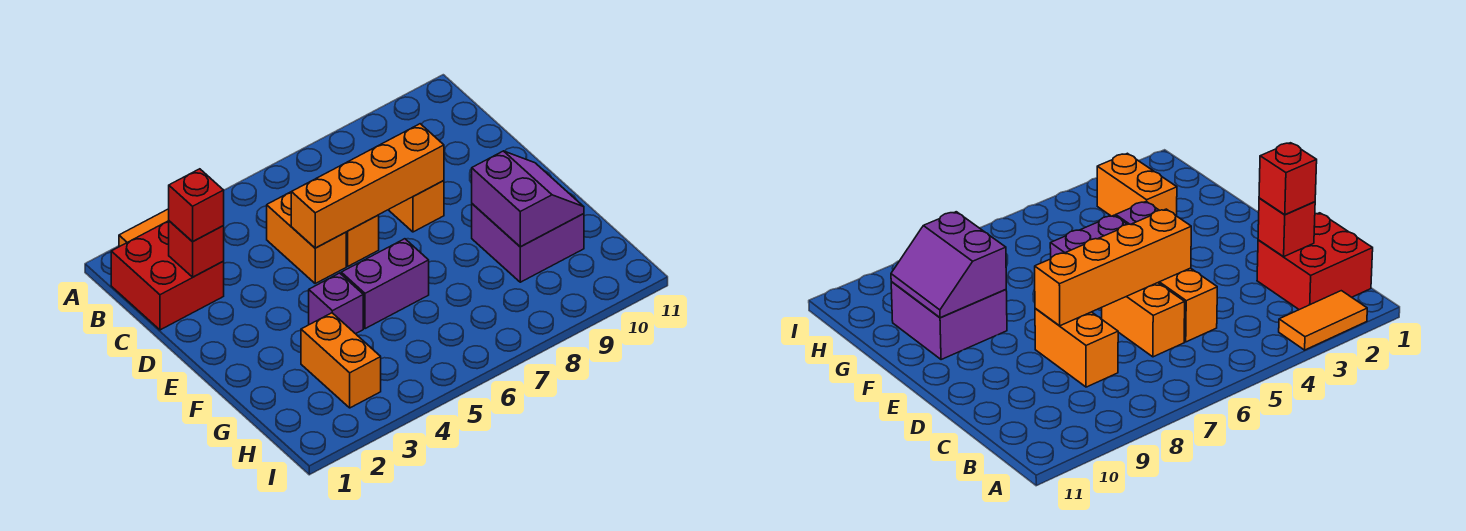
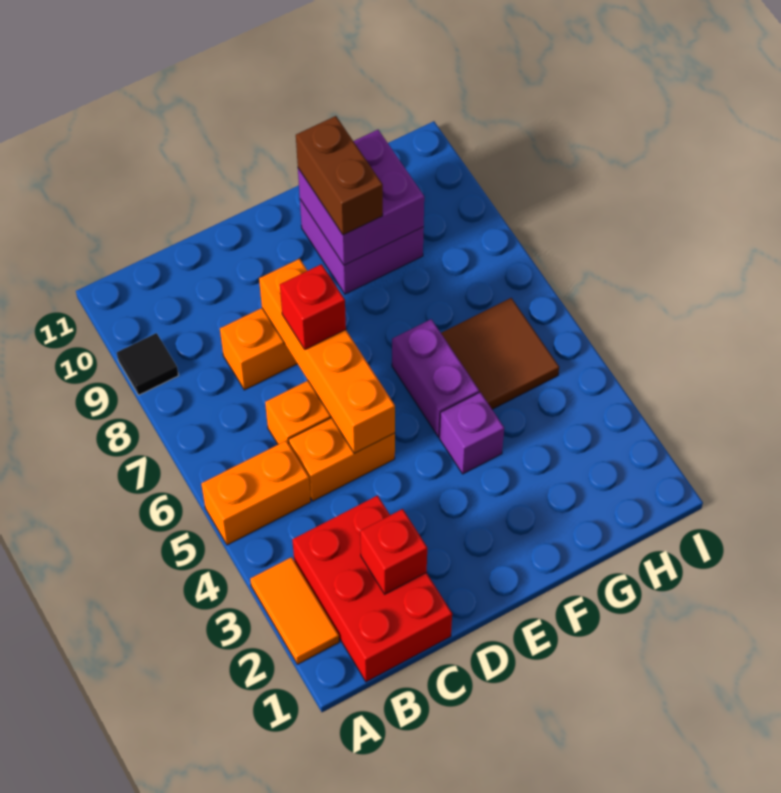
none -> black tile A9 level 1
red brick B1:C2 level 1 -> red brick B1:C3 level 1
red brick C2 level 3 -> red brick D7 level 3
purple slope F9:G10 level 2 top 9 -> purple brick F9:G10 level 2
none -> brown brick F9:F10 level 3
orange brick G3:H3 level 1 -> orange brick A5:B5 level 1
none -> brown tile G5:H6 level 1

